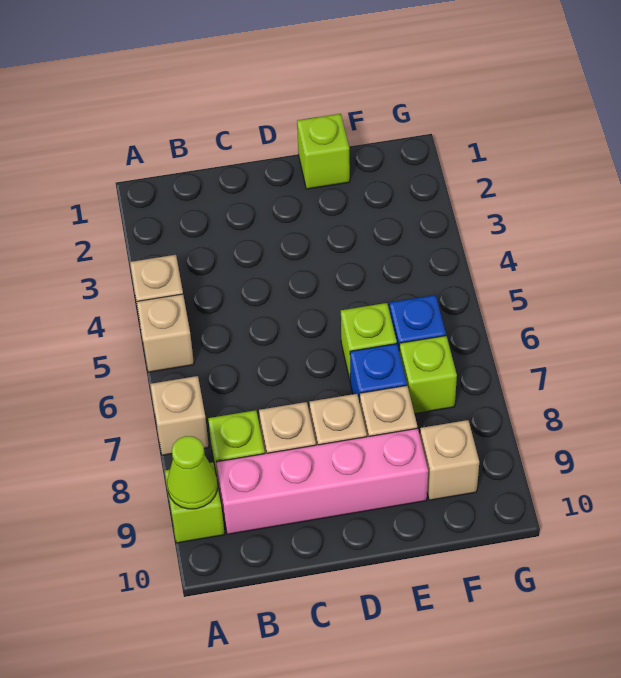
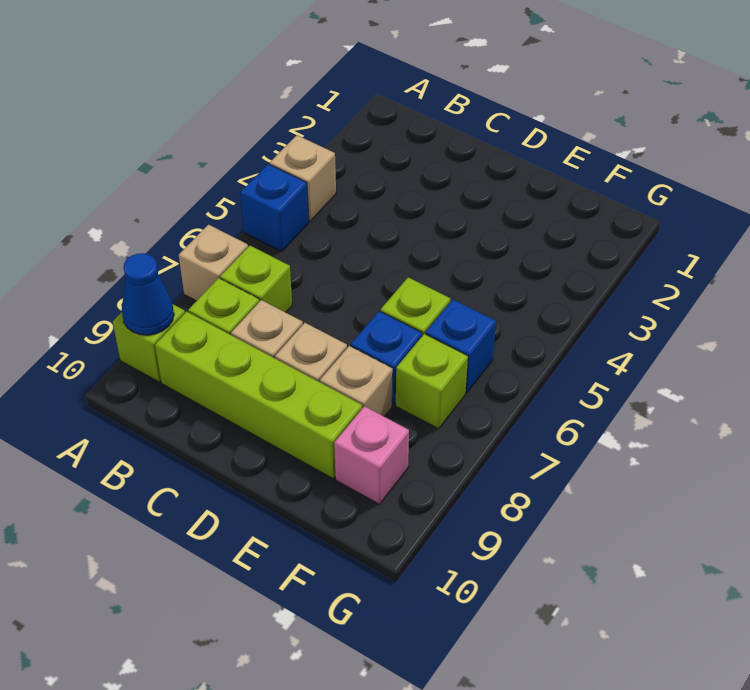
tan brick A5 level 1 -> blue brick A5 level 1
lime cone A9 level 2 -> blue cone A9 level 2
pink brick B9:E9 level 1 -> lime brick B9:E9 level 1
lime brick E1 level 1 -> lime brick B7 level 1
tan brick F9 level 1 -> pink brick F9 level 1

